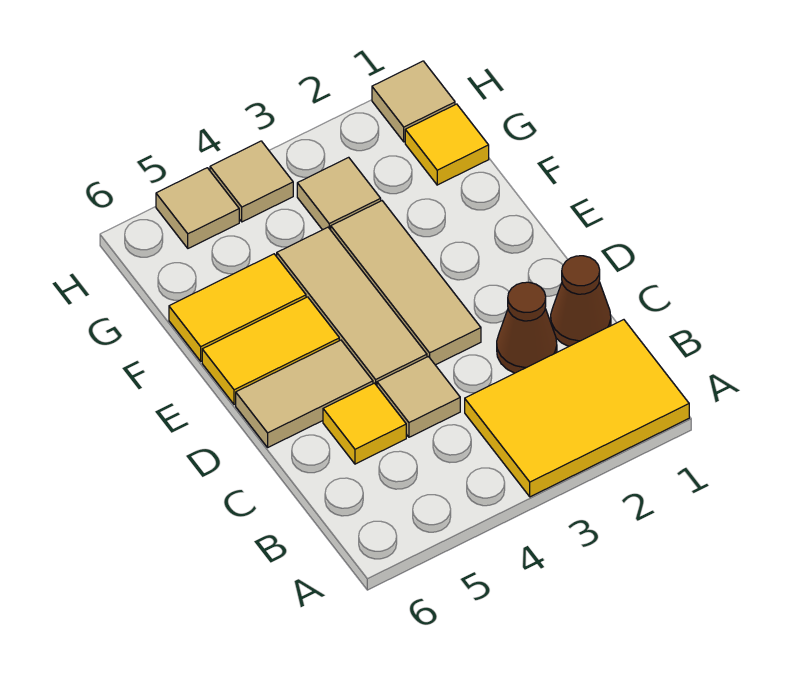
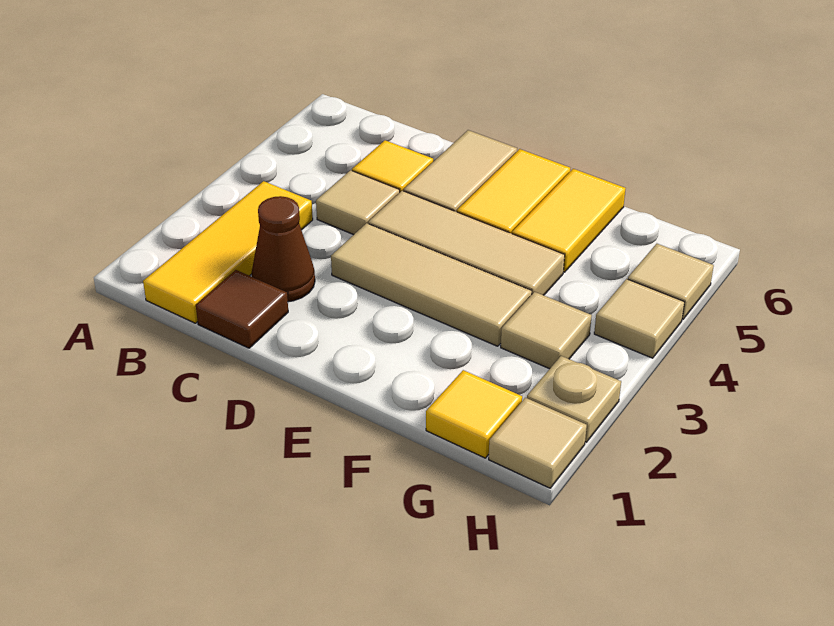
yellow tile A1:B3 level 1 -> yellow tile B1:B3 level 1
brown cone C1 level 1 -> brown tile C1 level 1
none -> tan plate H2 level 1

